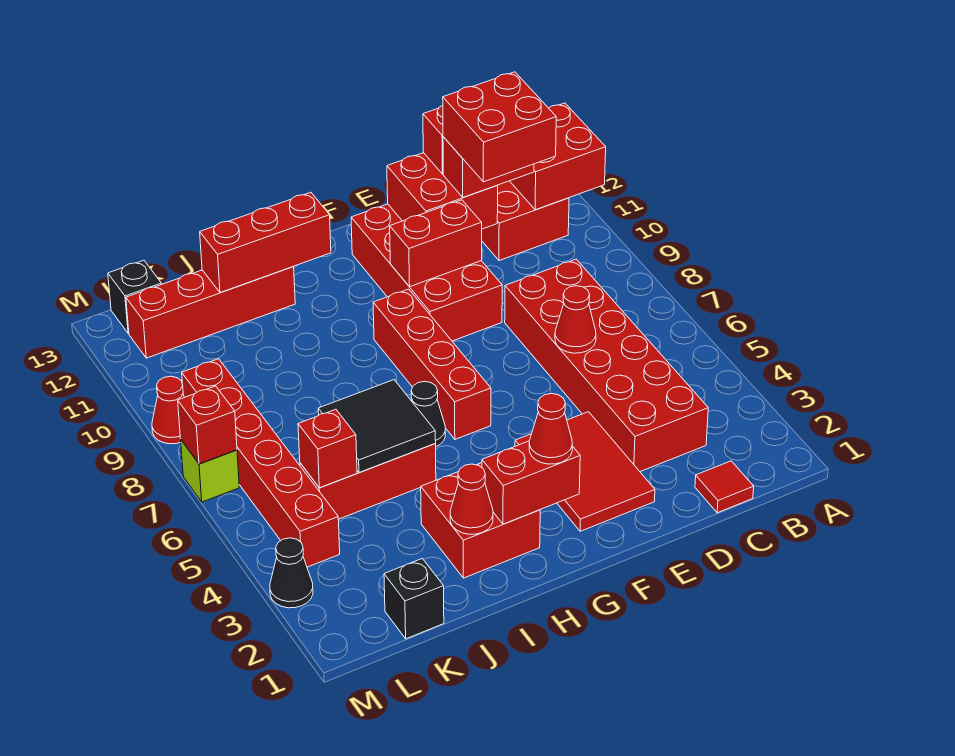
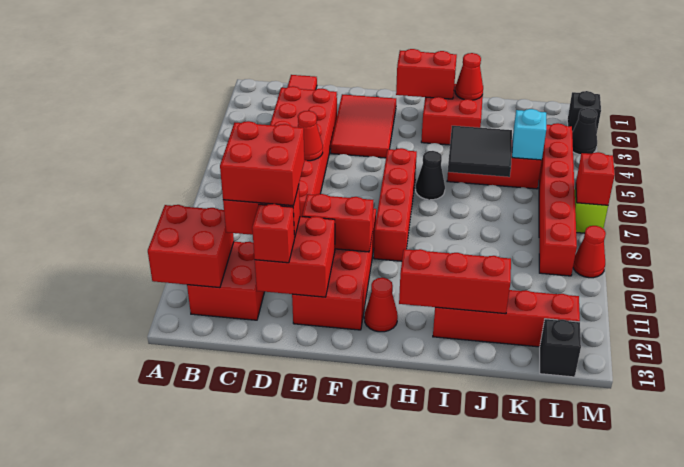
red cone G2 level 3 -> red cone G12 level 1
black brick K1 level 1 -> black brick M2 level 1
red brick K5 level 2 -> cyan brick K5 level 2

